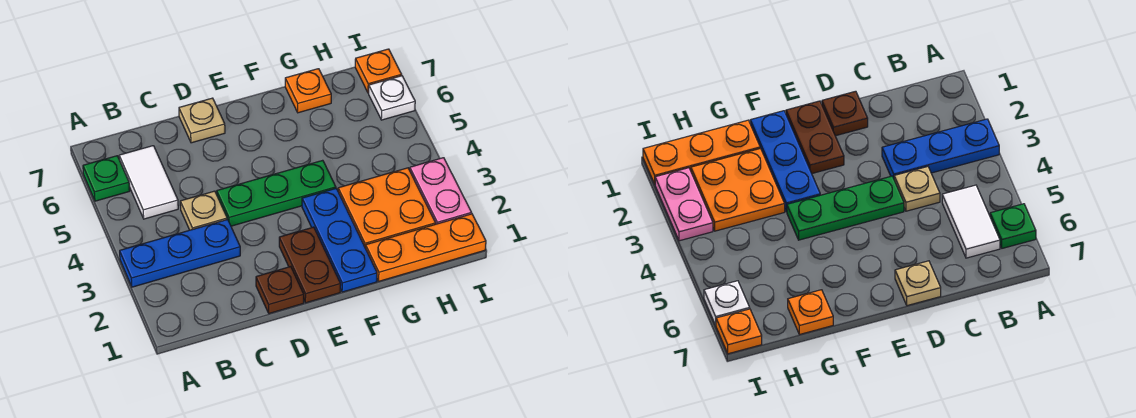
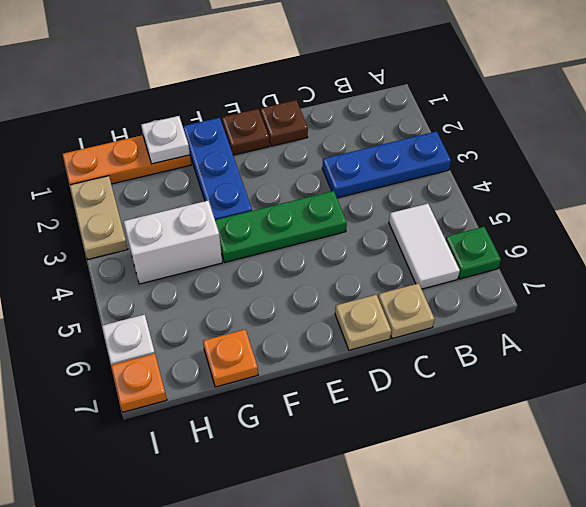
tan plate C4 level 1 -> tan plate C7 level 1
brown plate E1:E2 level 1 -> brown plate E1 level 1
none -> white plate G1 level 2
orange plate G2:H3 level 1 -> none
none -> white brick G4:H4 level 1
pink plate I2:I3 level 1 -> tan plate I2:I3 level 1

